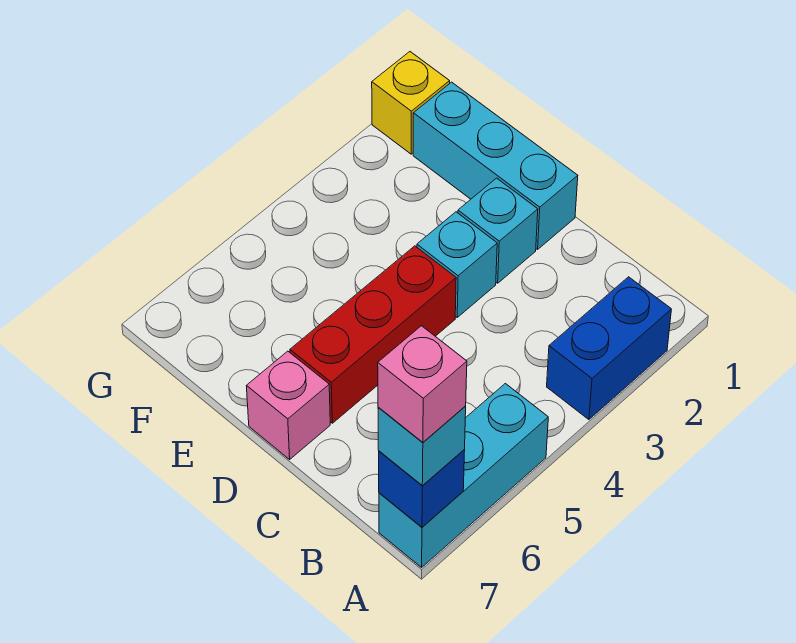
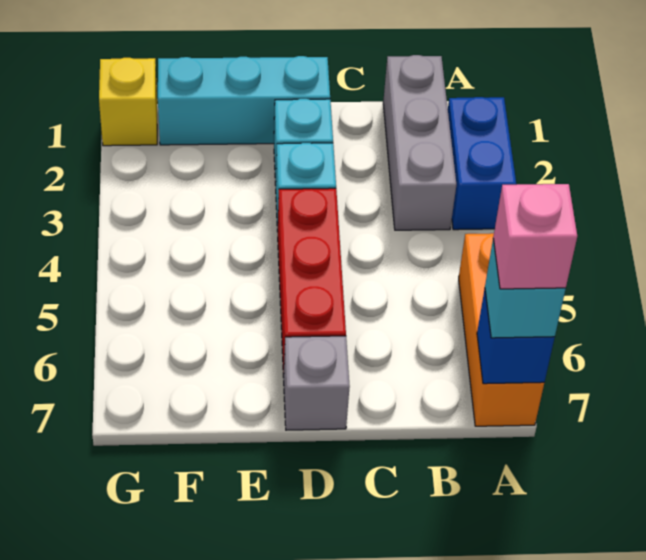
cyan brick A5:A7 level 1 -> orange brick A5:A7 level 1
none -> grey brick B1:B3 level 1
pink brick D7 level 1 -> grey brick D7 level 1

